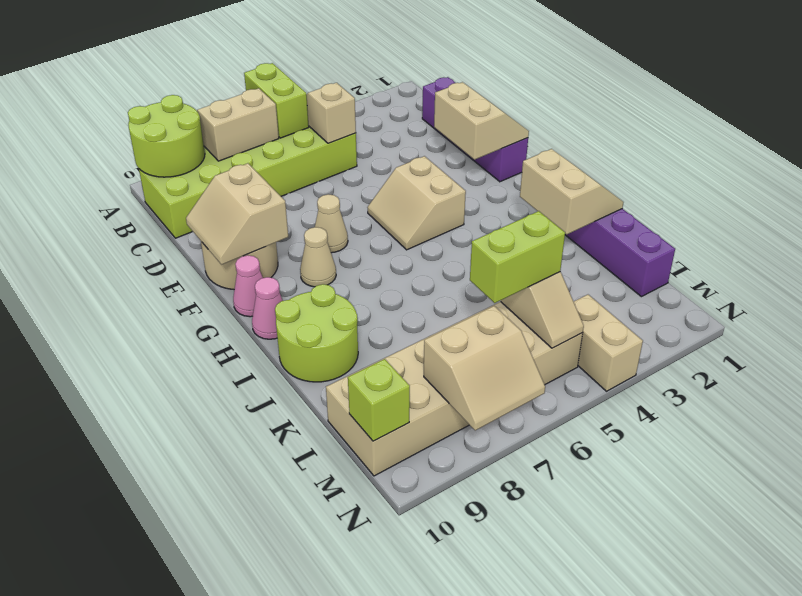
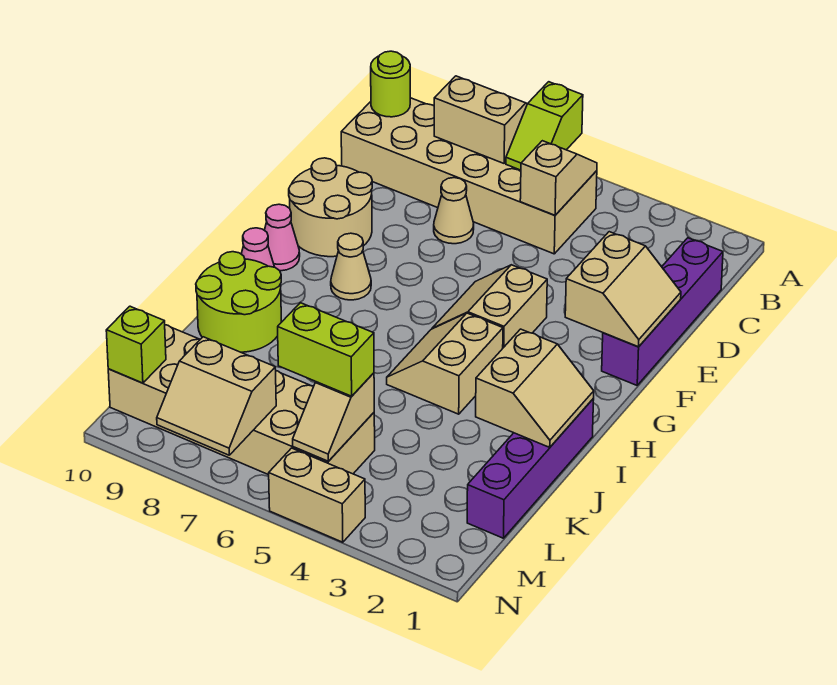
lime brick A6:B6 level 2 -> lime slope A6:B6 level 2 top A
lime round brick A9:B10 level 2 -> lime round brick B10 level 2
lime brick B5:C10 level 1 -> tan brick B5:C10 level 1
tan slope E9:F10 level 2 top 9 -> tan slope H4:I5 level 1 top 4
tan cone F7 level 1 -> tan cone D7 level 1
tan brick M4:N4 level 1 -> tan brick N4:N5 level 1

